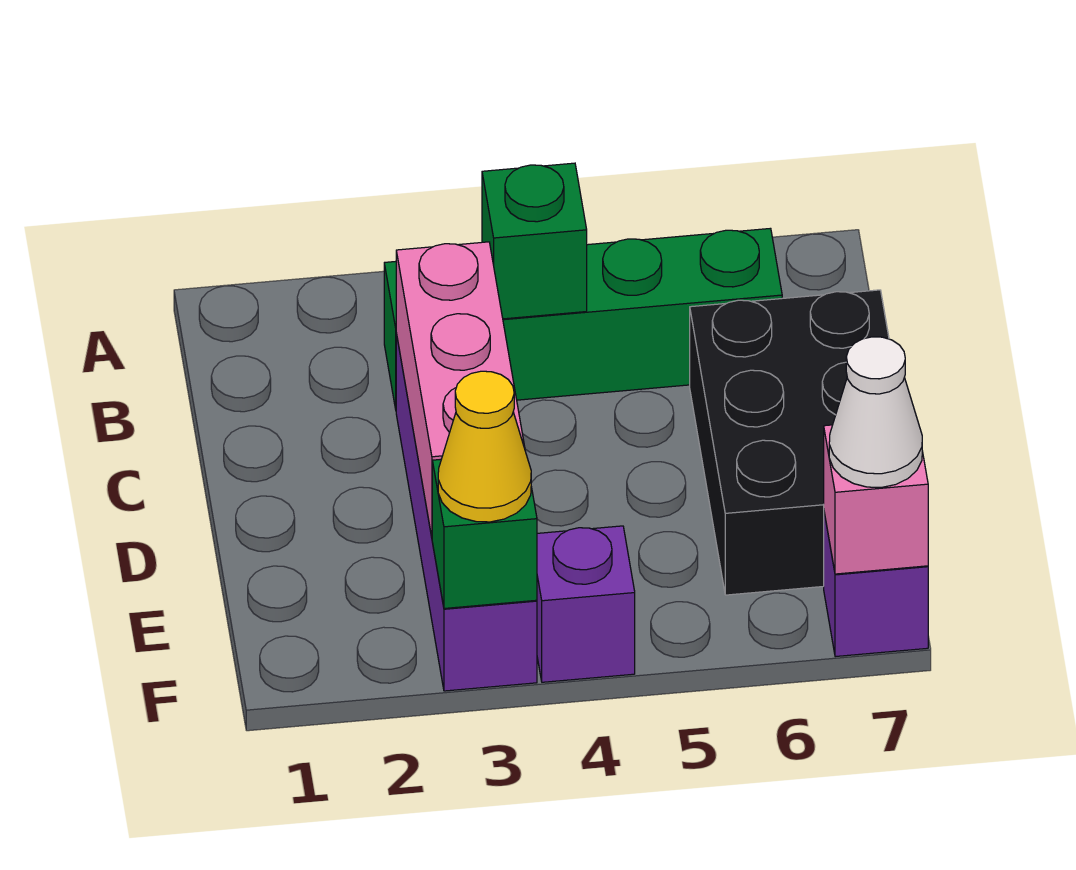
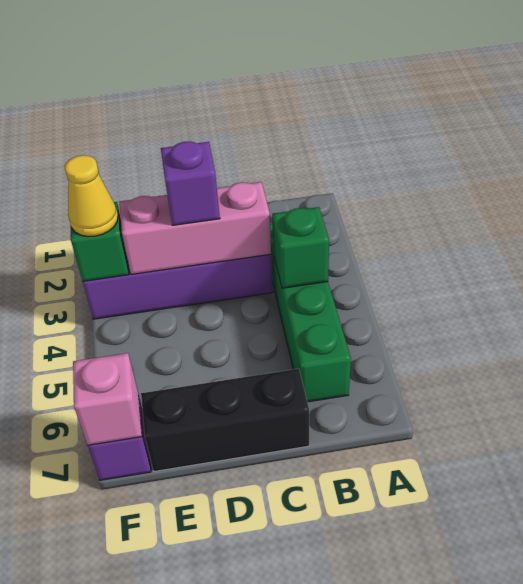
black brick C6:E7 level 1 -> black brick C7:E7 level 1
purple brick F4 level 1 -> purple brick D3 level 3
white cone F7 level 3 -> none

